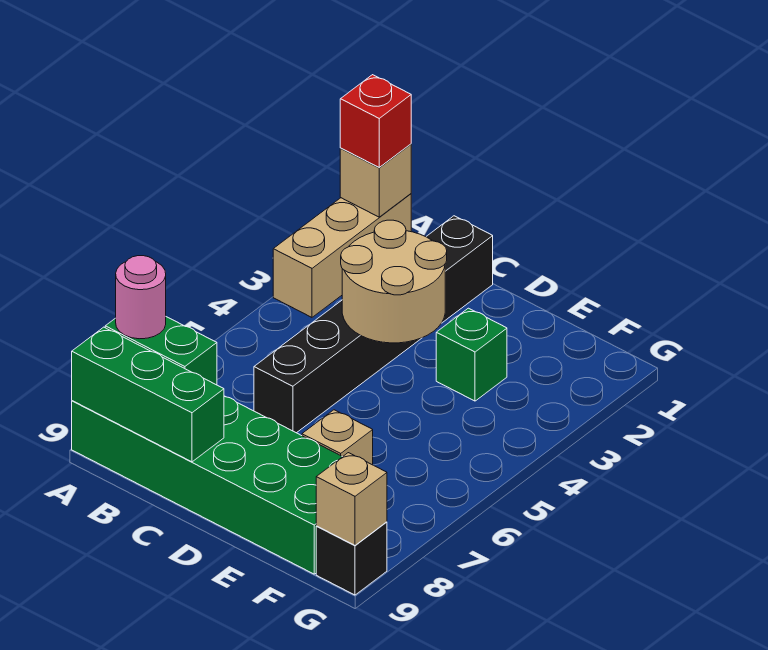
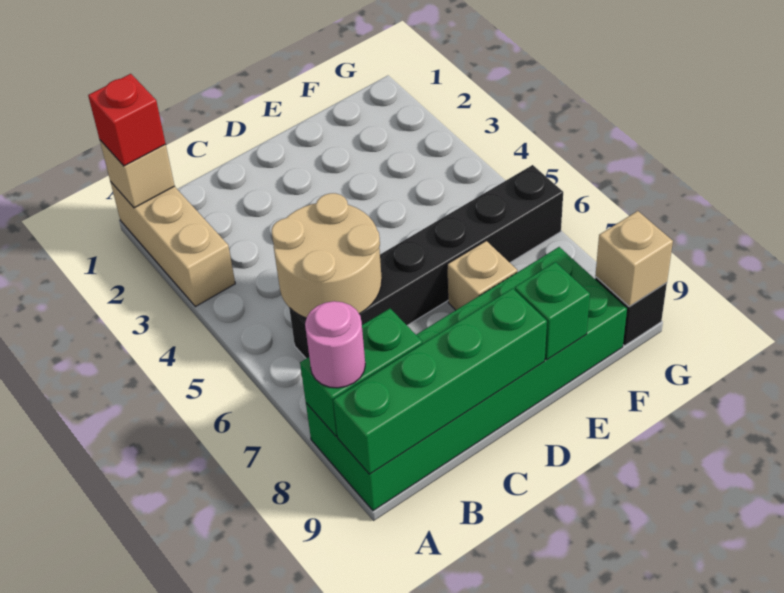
green brick A9:C9 level 2 -> green brick A9:D9 level 2
black brick C1:C6 level 1 -> black brick B6:G6 level 1
tan round brick C3:D4 level 2 -> tan round brick B5:C6 level 2
green brick E3 level 1 -> green brick E9 level 2

